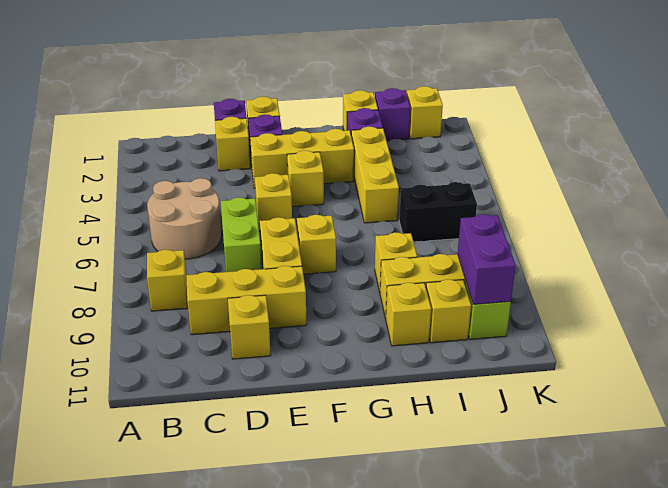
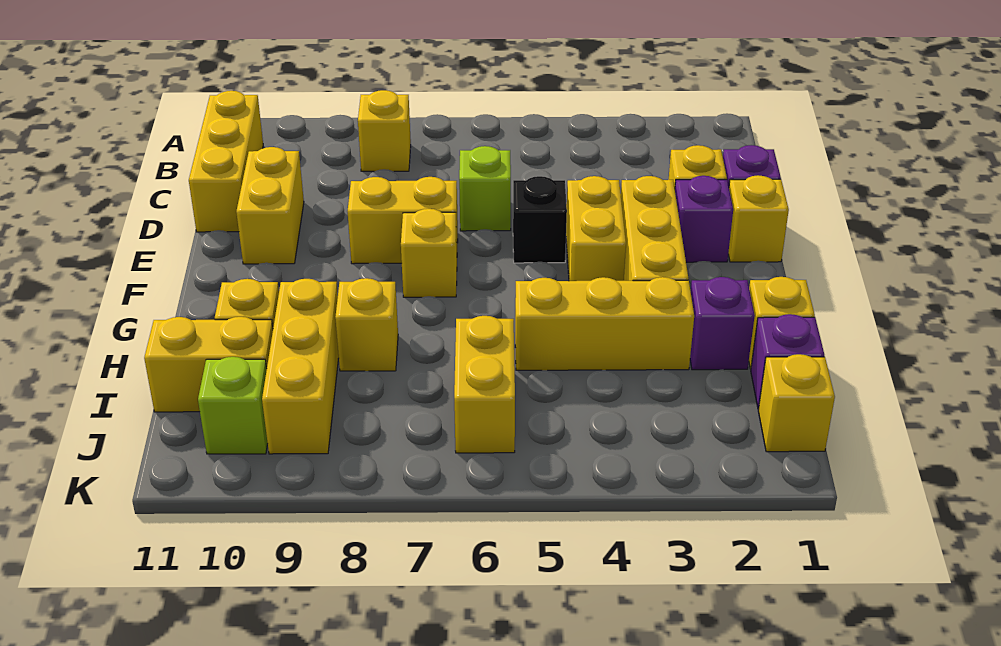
tan round brick B5:C6 level 1 -> none
yellow brick C9:E9 level 1 -> yellow brick B11:D11 level 1
lime brick D6:D7 level 1 -> lime brick D6 level 1
yellow brick D10 level 1 -> yellow brick D10:E10 level 1
yellow brick E5 level 1 -> black brick E5 level 1
yellow brick F4 level 1 -> yellow brick E4:F4 level 1
black brick I6:J6 level 1 -> yellow brick I6:J6 level 1
yellow brick I10 level 1 -> yellow brick I10:I11 level 1
purple brick J9:J10 level 2 -> none

